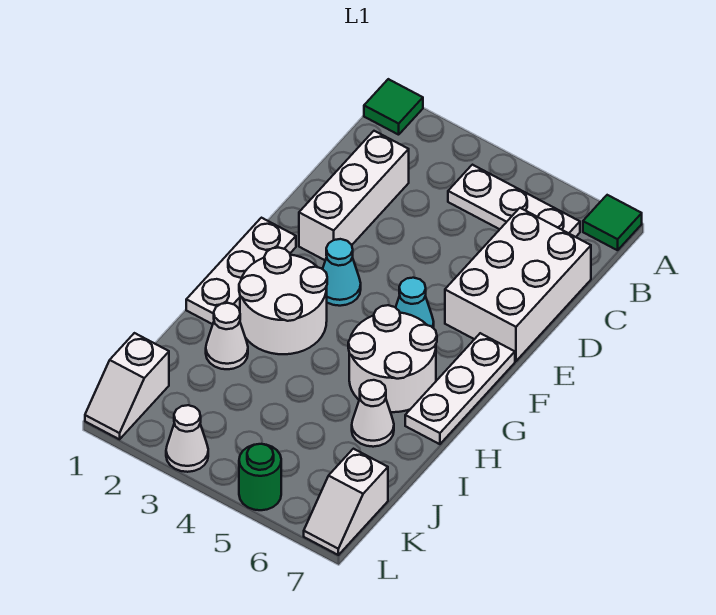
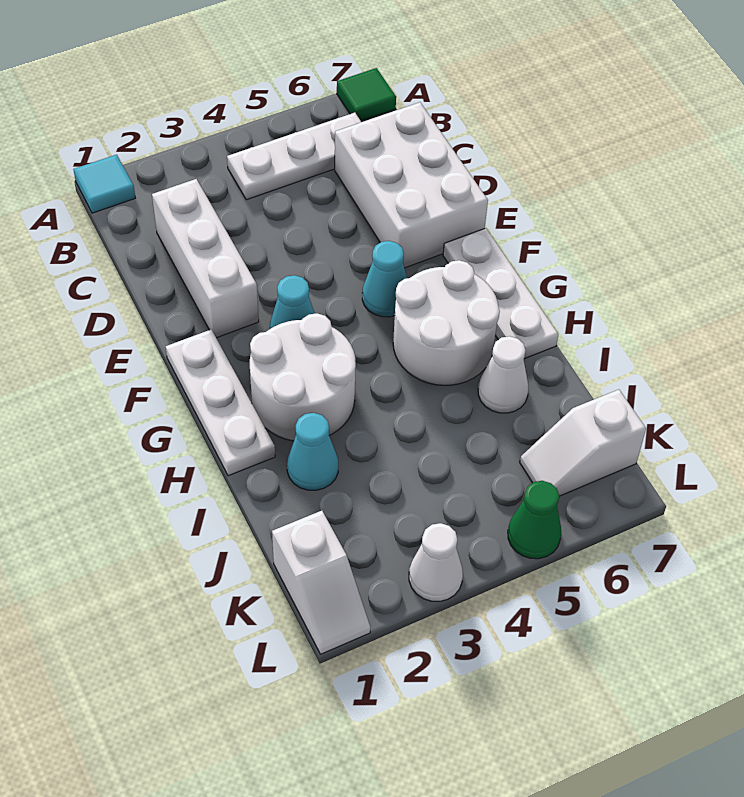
green tile A1 level 1 -> cyan tile A1 level 1
white cone I2 level 1 -> cyan cone I2 level 1
white slope K7:L7 level 1 top K -> white slope K6:K7 level 1 top 7
green round brick L5 level 1 -> green cone L5 level 1

